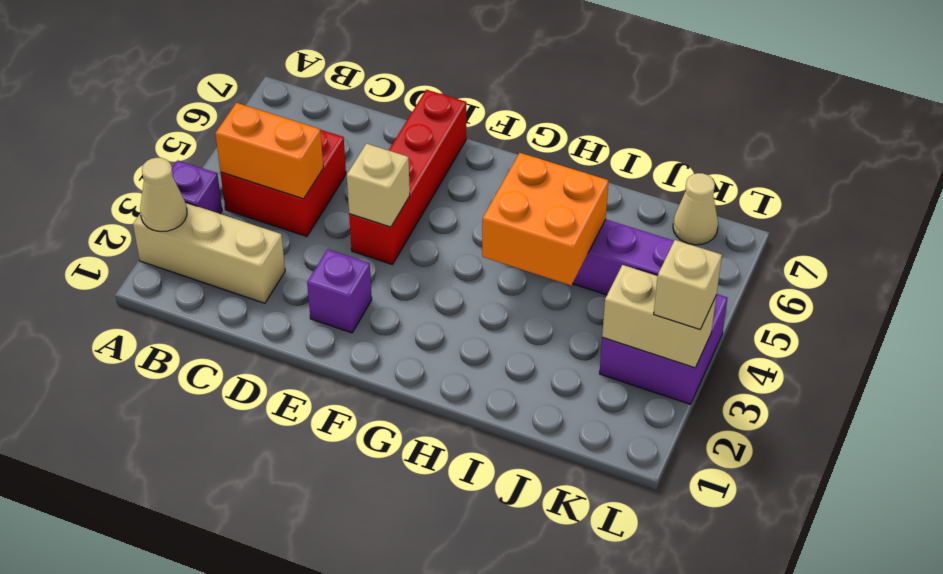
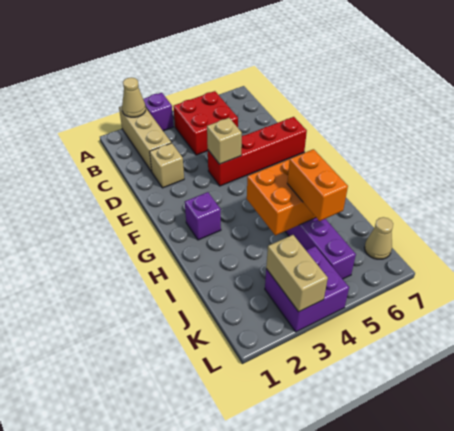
orange brick B4:C4 level 2 -> orange brick I5:J5 level 3
purple brick E2 level 1 -> purple brick G2 level 1
tan brick L3 level 3 -> tan brick D2 level 1

